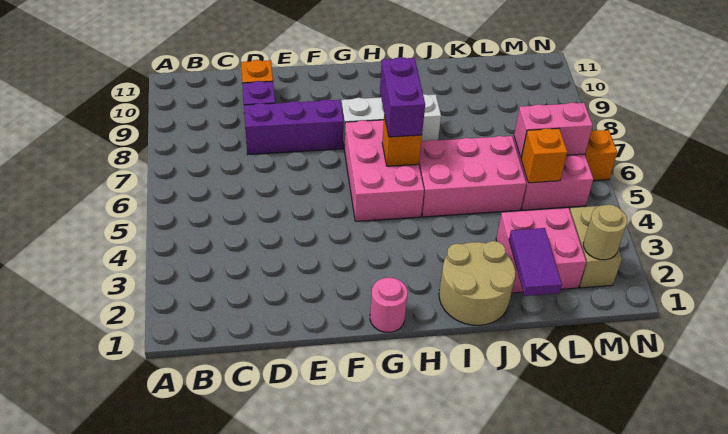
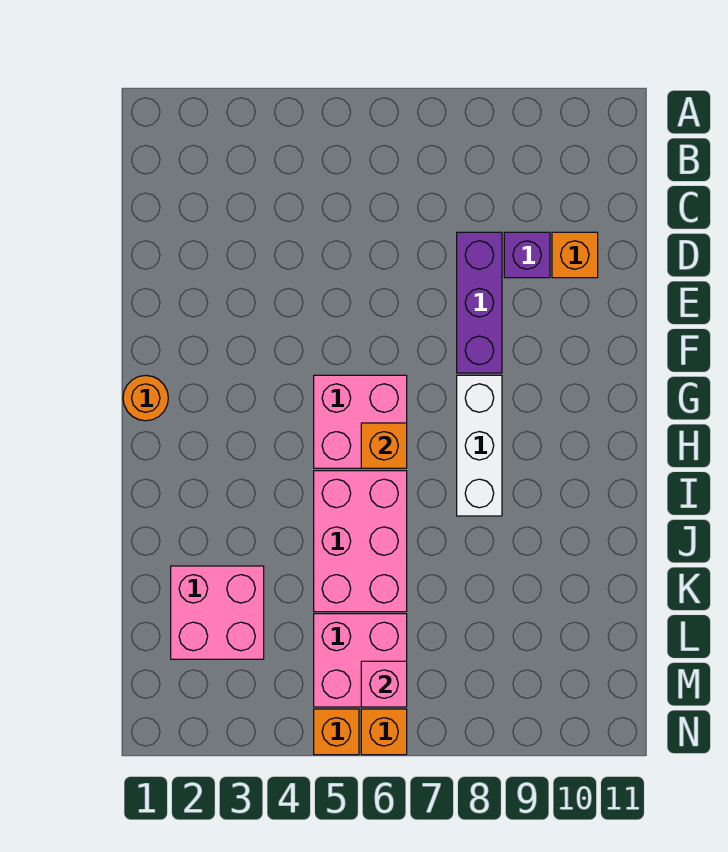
pink round brick G1 level 1 -> orange round brick G1 level 1
pink brick G5:H7 level 1 -> pink brick G5:H6 level 1
purple brick H6:H7 level 3 -> none
tan round brick I1:J2 level 1 -> none
purple tile K1:K2 level 2 -> none
orange brick L5 level 2 -> orange brick N5 level 1
pink brick L6:M6 level 2 -> pink brick M6 level 2
tan brick M2:M3 level 1 -> none
tan round brick M2 level 2 -> none

